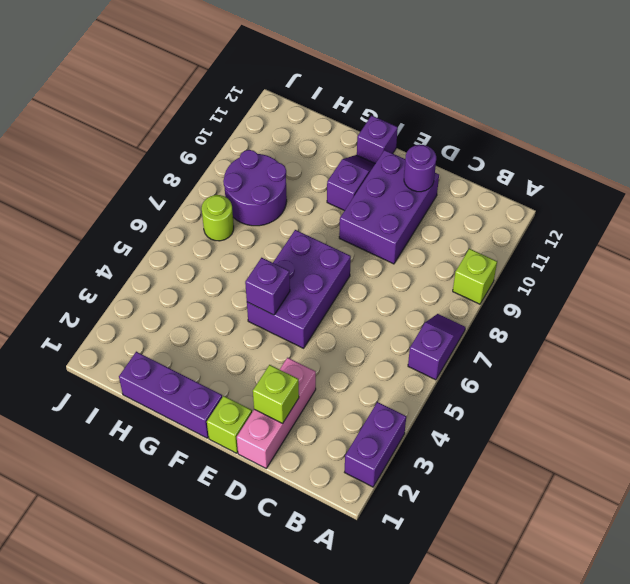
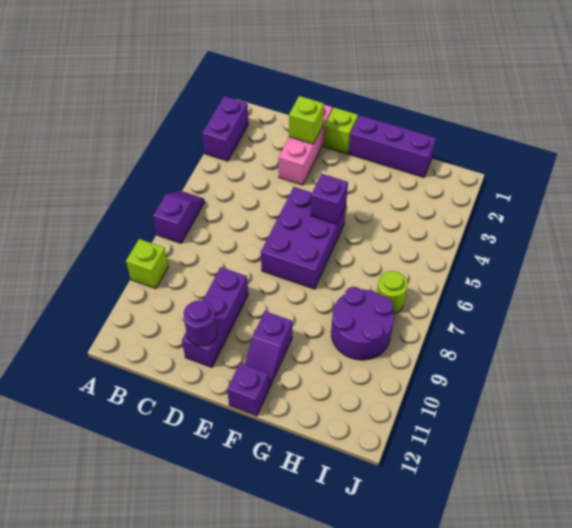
purple slope A6:A7 level 1 top 6 -> purple slope A6:A7 level 1 top 7
purple brick D9:E11 level 1 -> purple brick D9:D11 level 1

